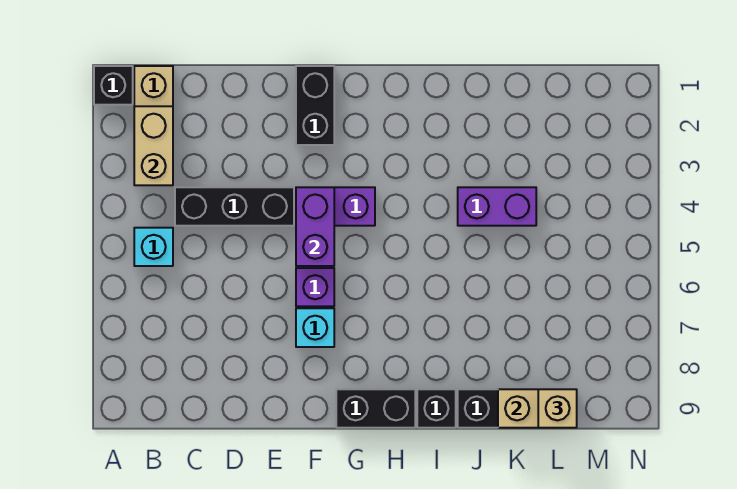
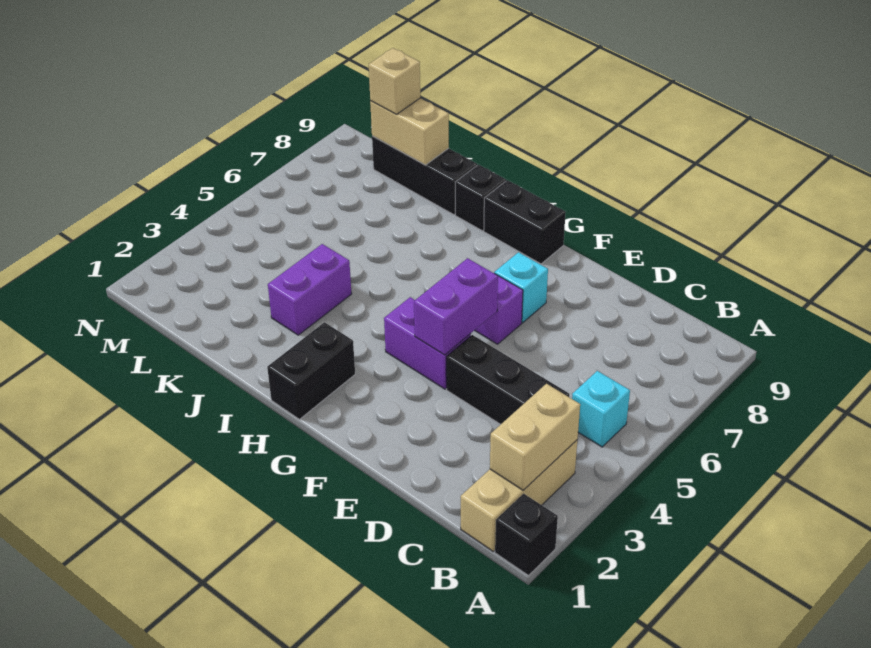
black brick F1:F2 level 1 -> black brick H1:H2 level 1
purple brick J4:K4 level 1 -> purple brick J3:J4 level 1

